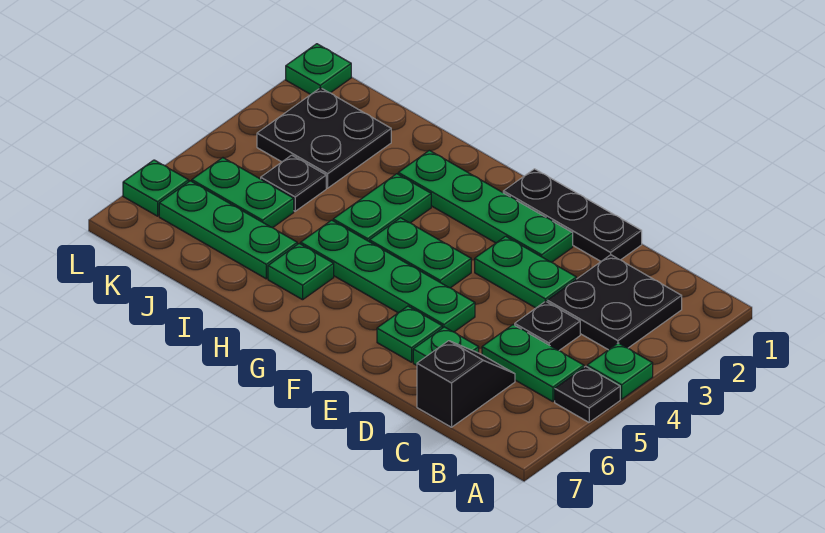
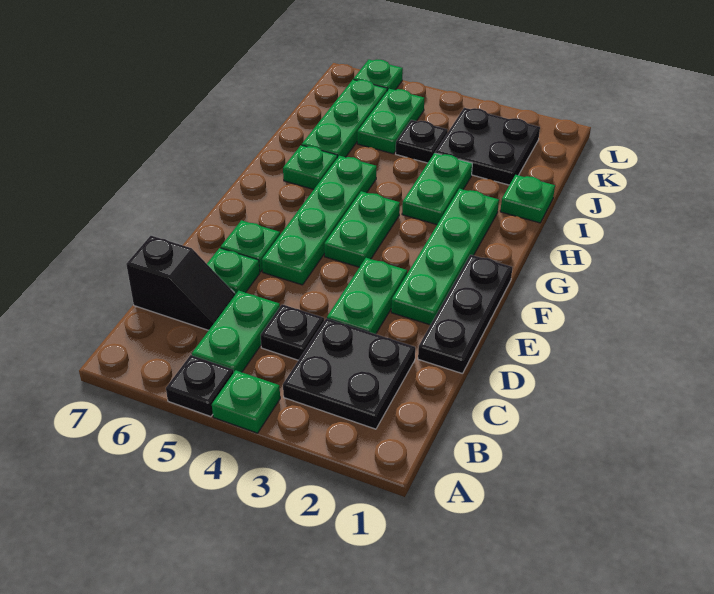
green plate H3:H4 level 1 -> green plate H3:I3 level 1
green plate L1 level 1 -> green plate I1 level 1

